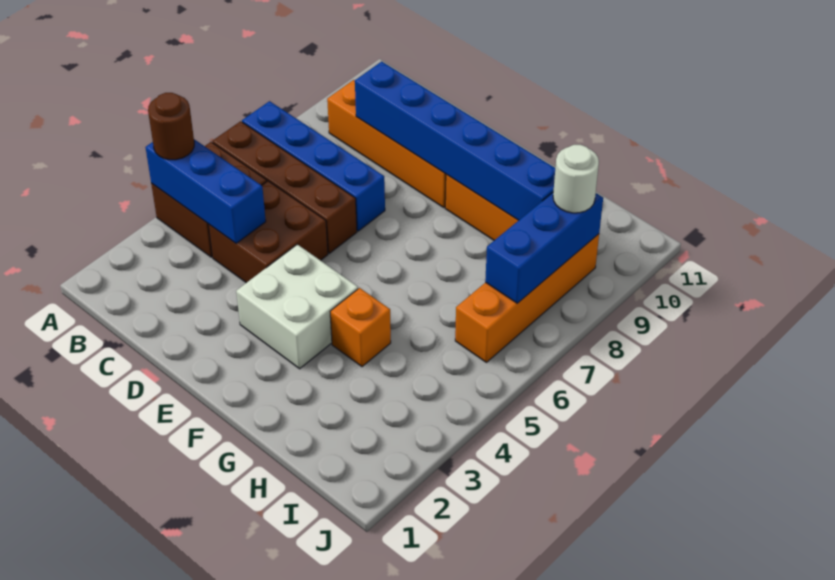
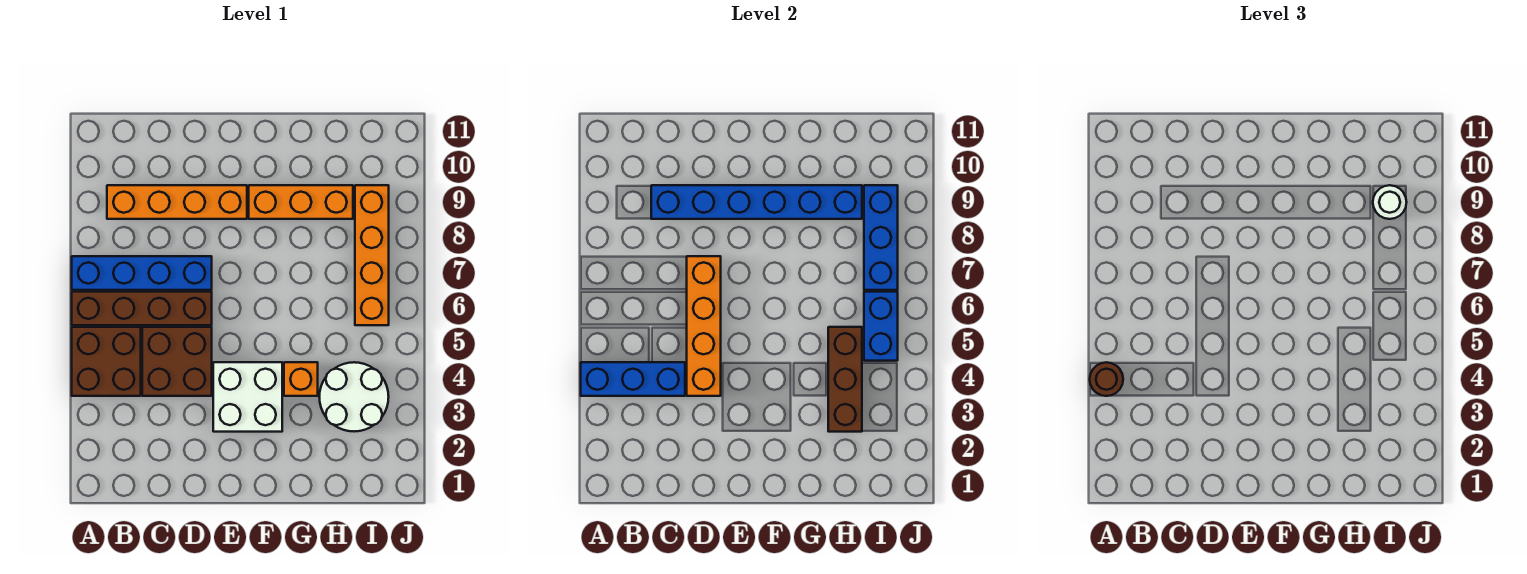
none -> orange brick D4:D7 level 2
none -> white round brick H3:I4 level 1
none -> brown brick H3:H5 level 2
none -> blue brick I5:I6 level 2

